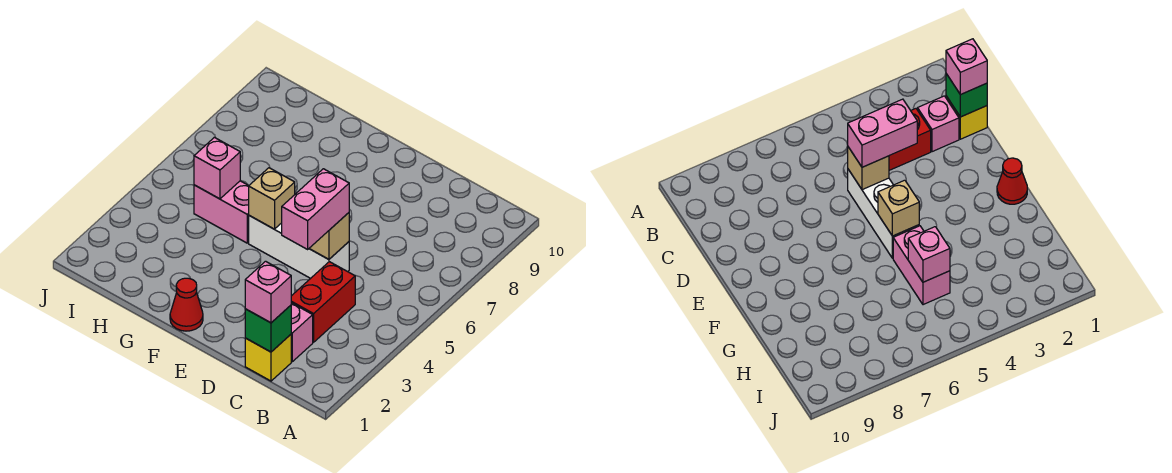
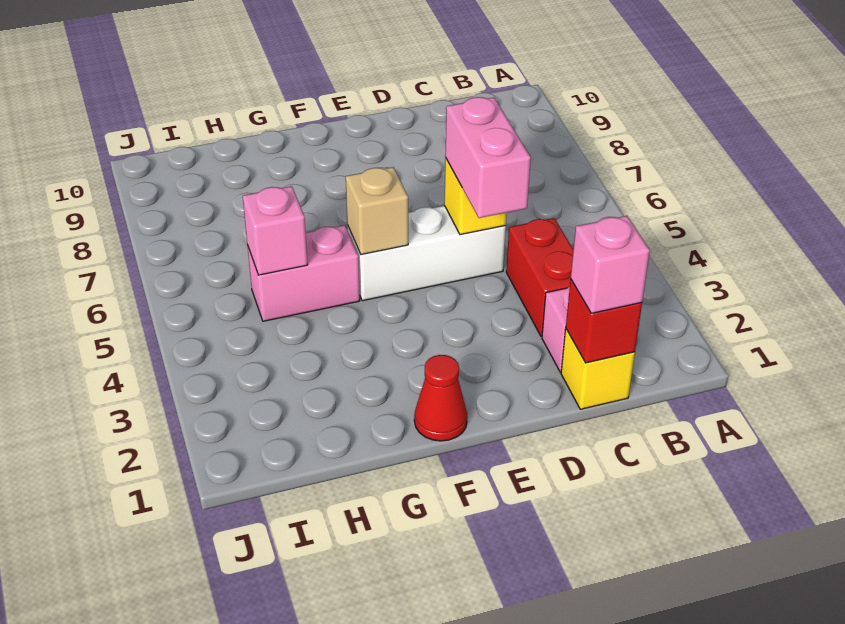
green brick C1 level 2 -> red brick C1 level 2
tan brick D5 level 2 -> yellow brick D5 level 2

